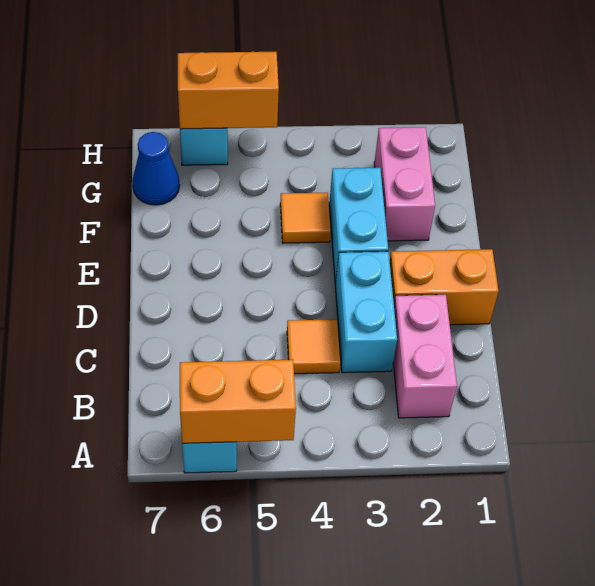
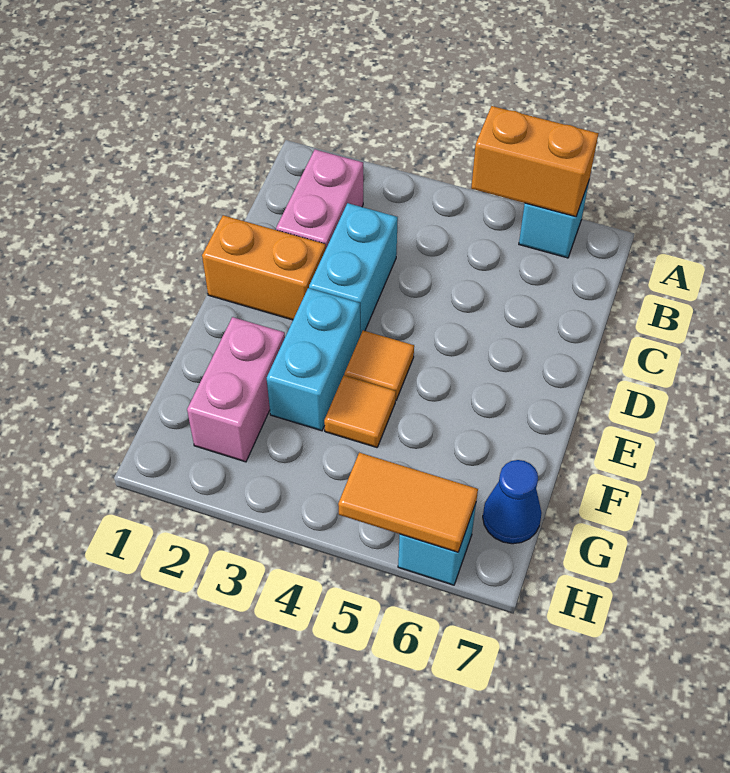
orange tile C4 level 1 -> orange tile E4 level 1
orange brick H5:H6 level 2 -> orange tile H5:H6 level 2

